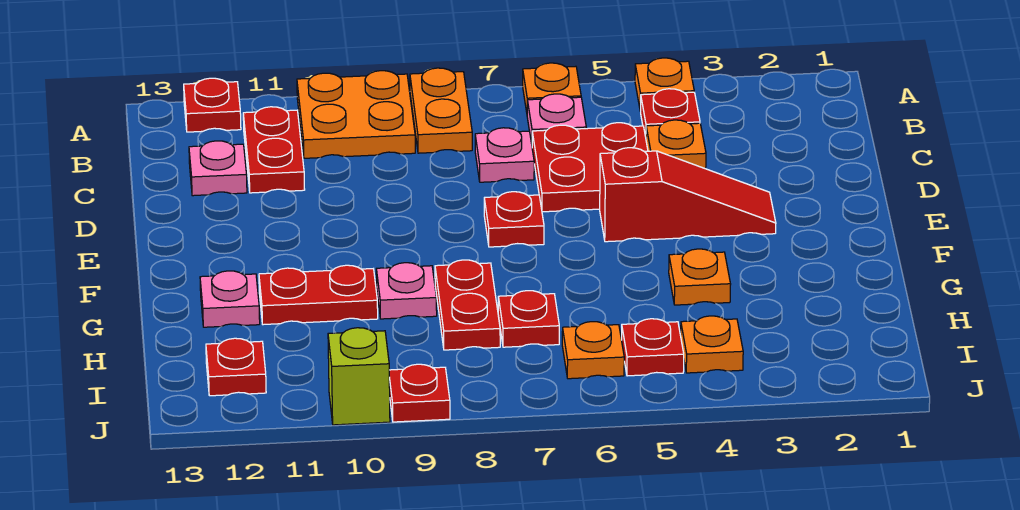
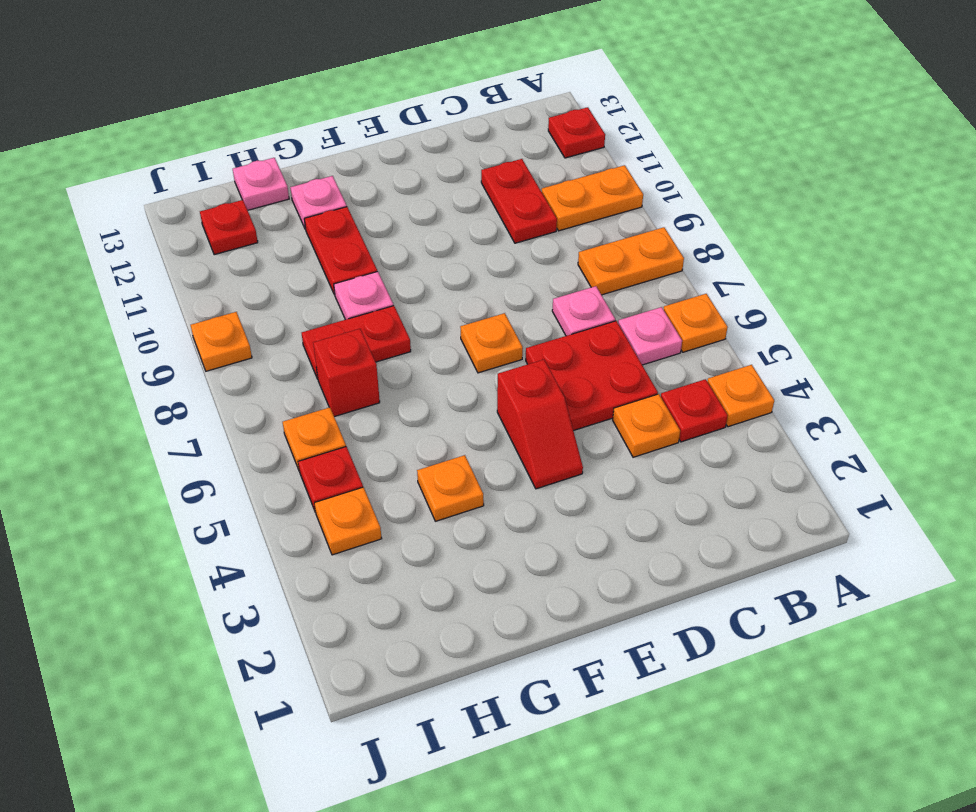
orange plate A9:B10 level 1 -> orange plate A10:B10 level 1
red plate B11:C11 level 1 -> red plate C10:C11 level 1
pink plate C12 level 1 -> pink plate H13 level 1
red slope E3:E5 level 1 top 5 -> red slope E4:E5 level 1 top 5
red plate E7 level 1 -> orange plate E7 level 1
red plate H7 level 1 -> red brick H7 level 1
red plate J9 level 1 -> orange plate J9 level 1
lime brick J10 level 1 -> none

